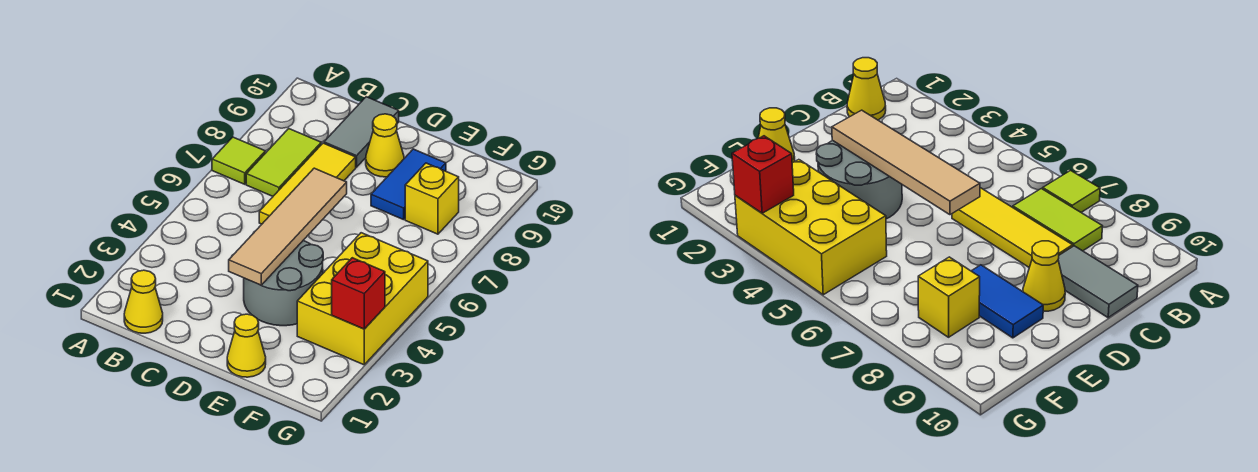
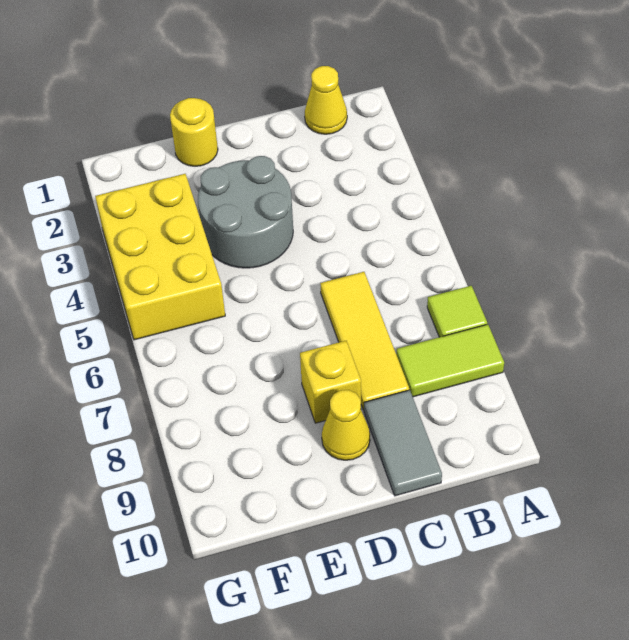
lime tile B7:B8 level 1 -> lime tile A8:B8 level 1
tan tile D3:D6 level 2 -> none
yellow cone E1 level 1 -> yellow round brick E1 level 1
blue tile E8:E9 level 1 -> none
yellow brick F8 level 1 -> yellow brick D8 level 1
red brick G3 level 2 -> none

